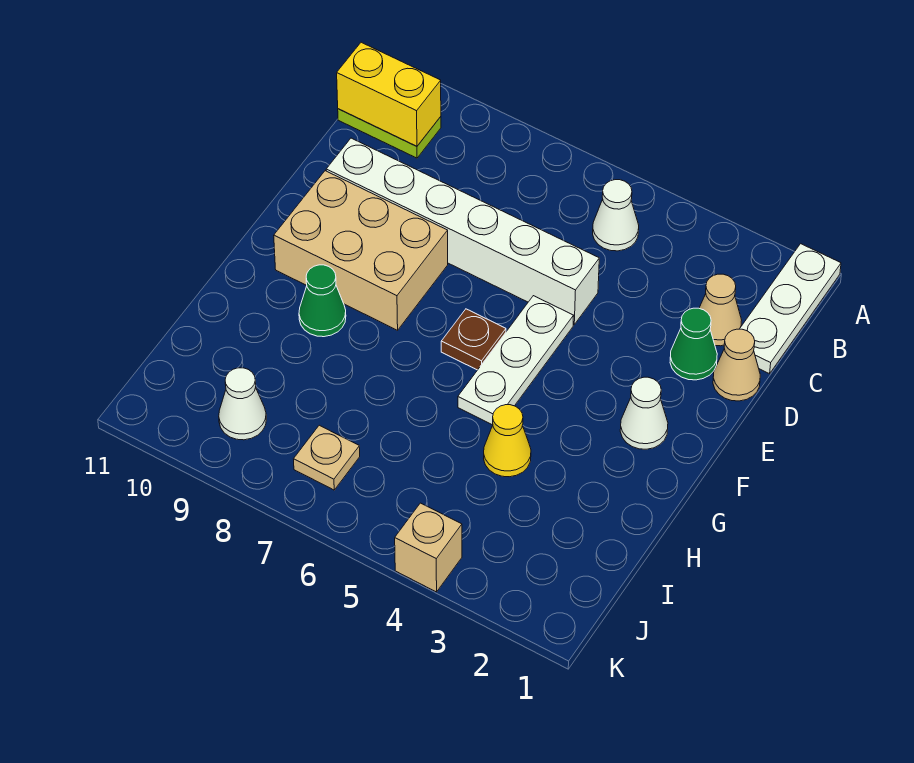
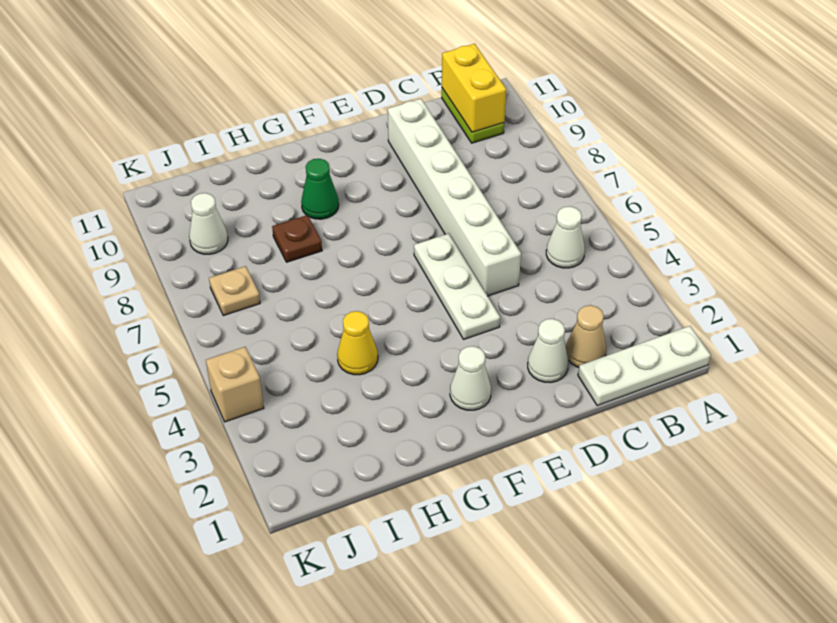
tan cone D1 level 1 -> none
green cone D2 level 1 -> white cone D2 level 1
white plate E5:G5 level 1 -> white plate E4:E6 level 1
tan brick E8:F10 level 1 -> none
brown plate F6 level 1 -> brown plate H8 level 1

